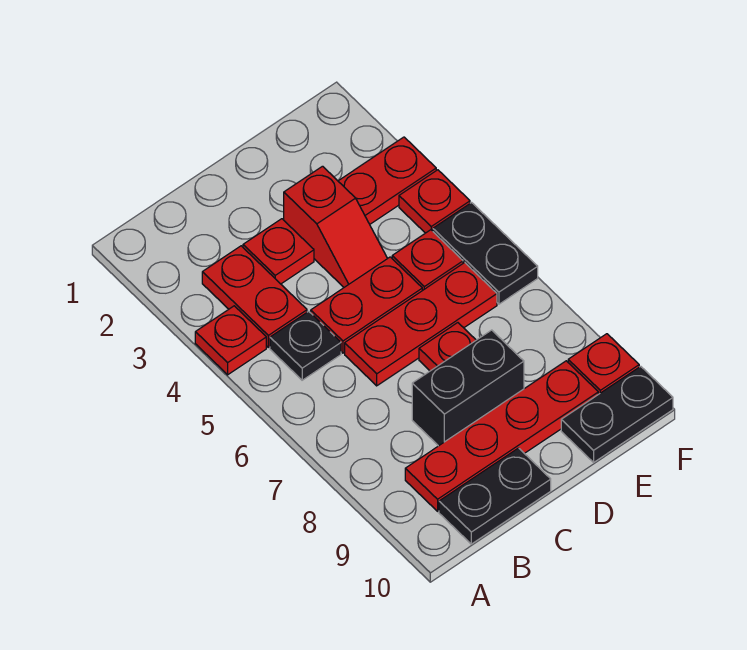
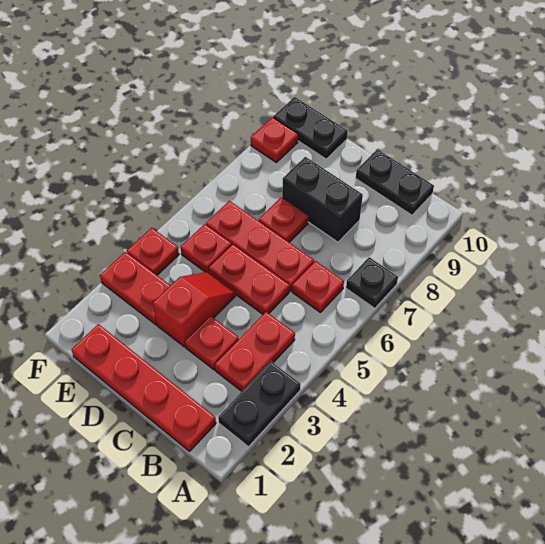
red plate A4 level 1 -> red plate B6 level 1
black plate B5 level 1 -> black plate A7 level 1
red plate B9:E9 level 1 -> red plate B1:E1 level 1
black plate F5:F6 level 1 -> black plate A2:A3 level 1

